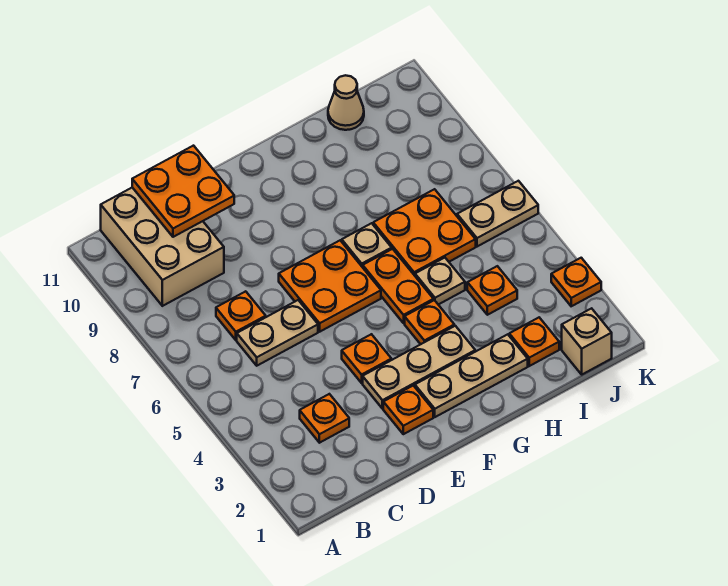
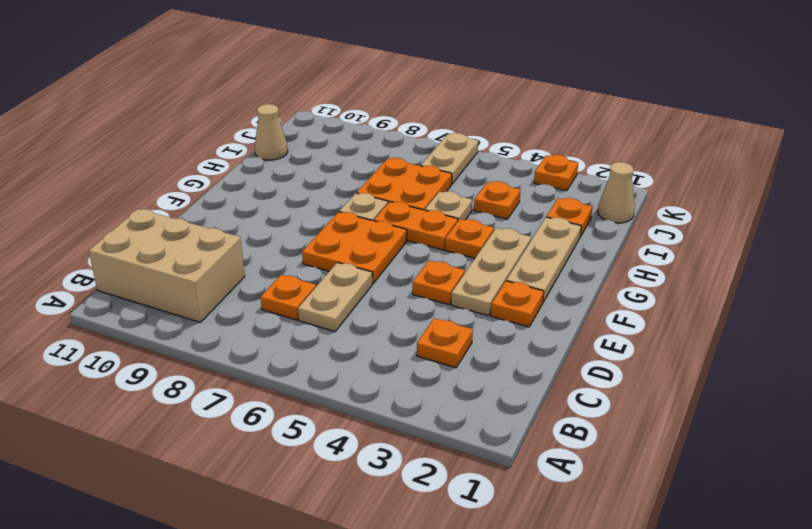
orange plate C10:D11 level 2 -> none
tan brick J1 level 1 -> tan cone J1 level 1

